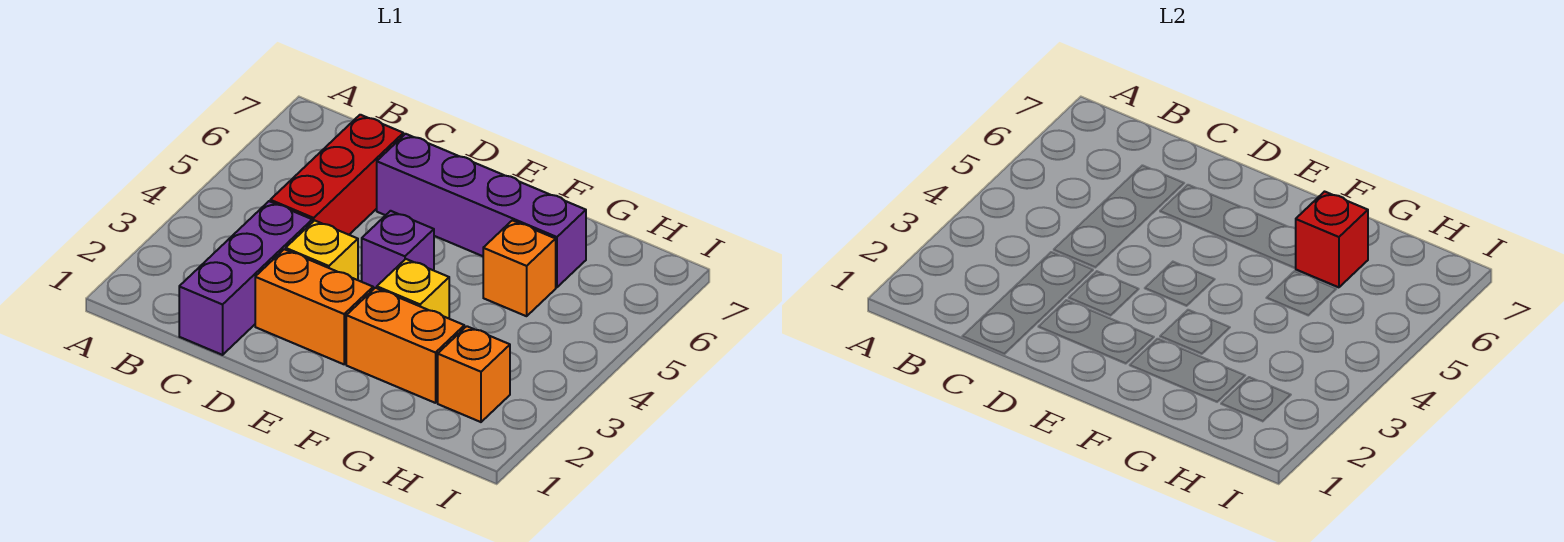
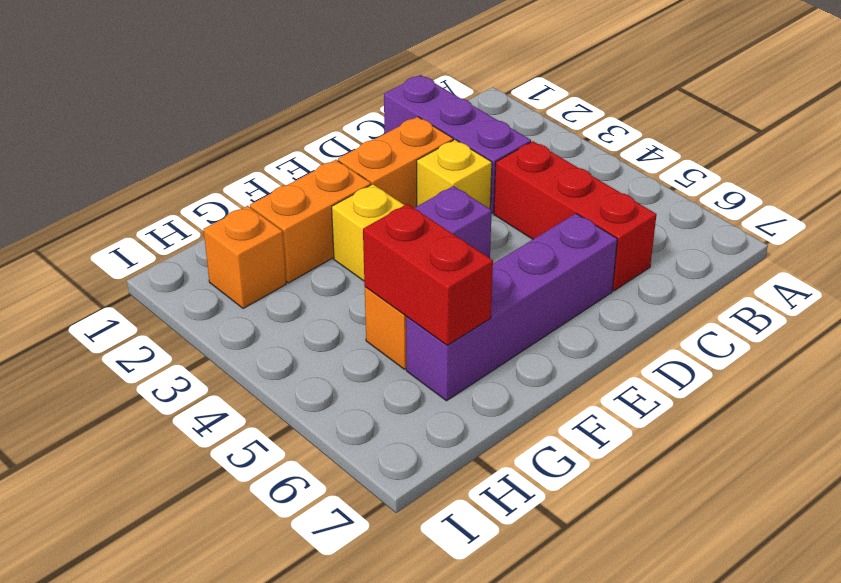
red brick G6 level 2 -> red brick G5:G6 level 2

